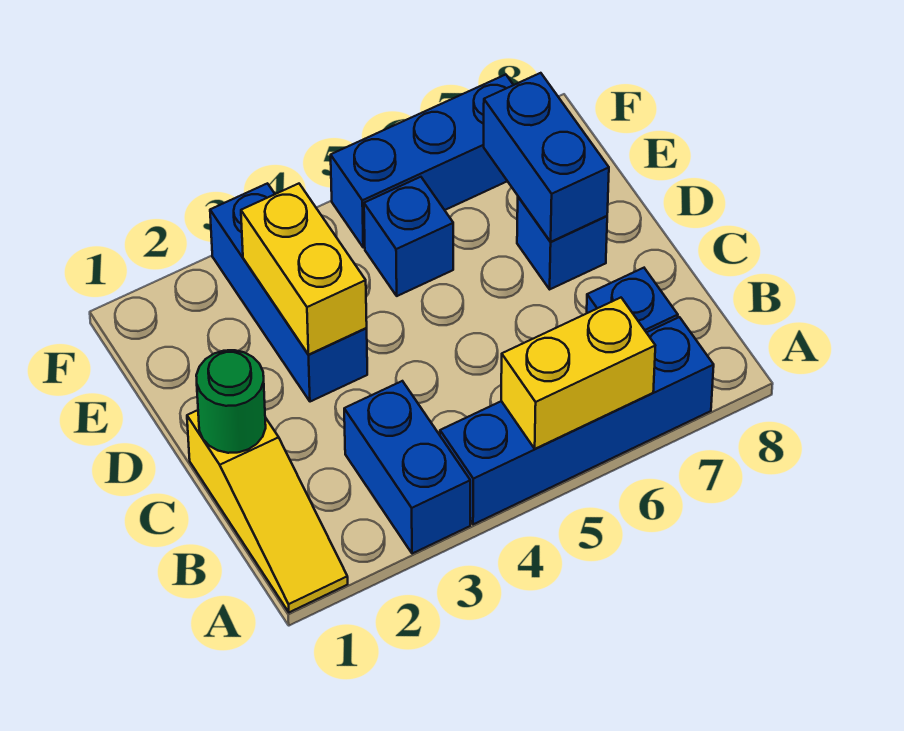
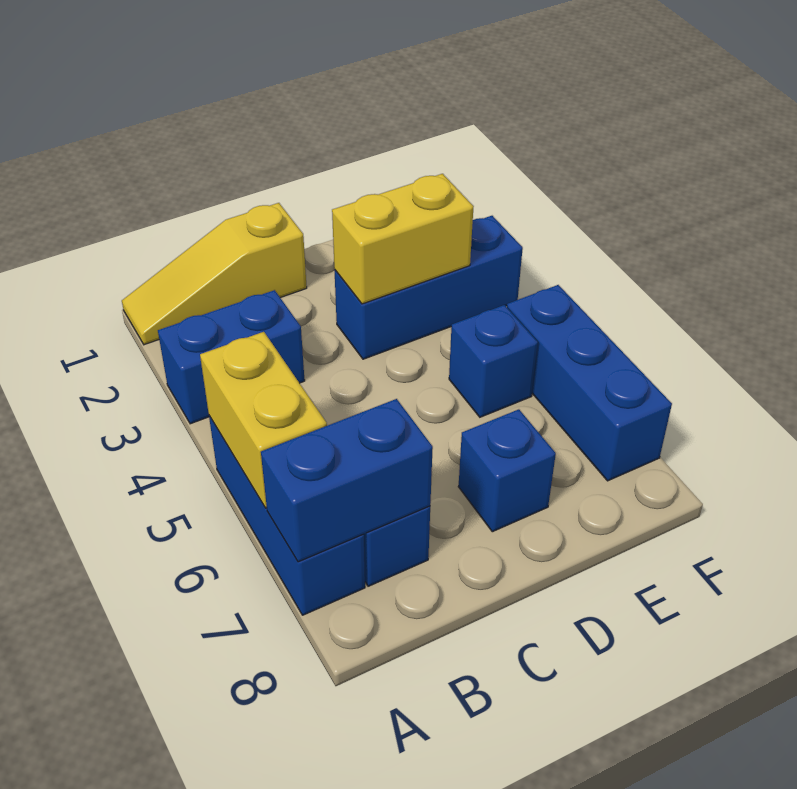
blue brick A4:A7 level 1 -> blue brick A5:A7 level 1
green round brick C1 level 2 -> none
blue brick D7:E7 level 2 -> blue brick A7:B7 level 2

